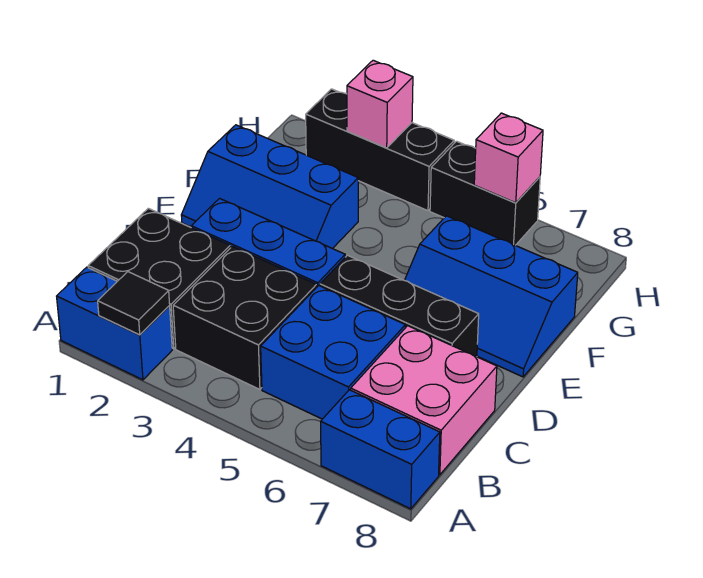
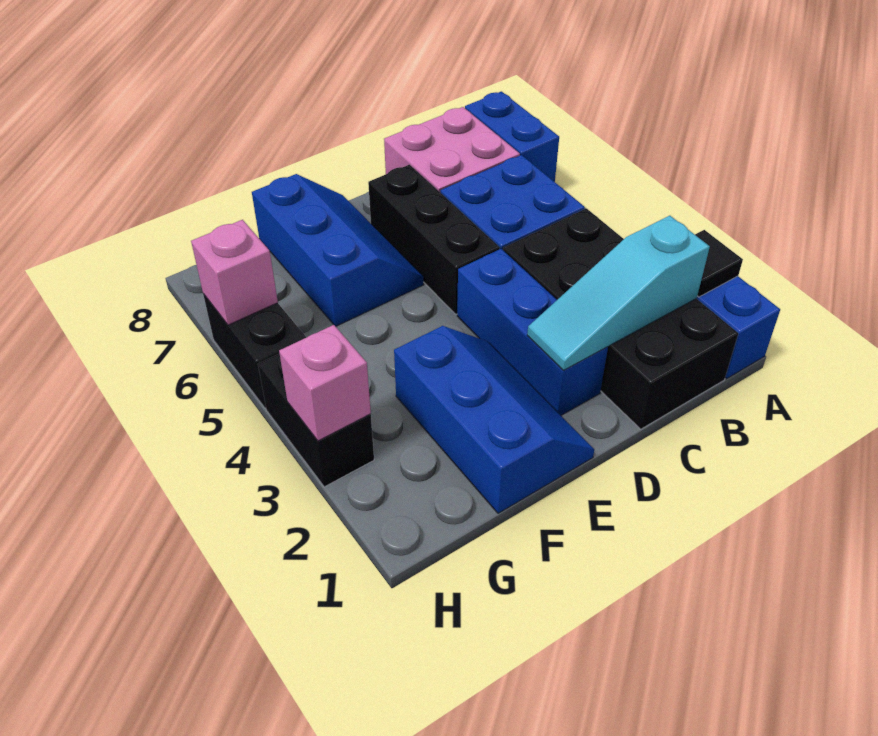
none -> cyan slope B2:D2 level 2 top B
black brick H2:H4 level 1 -> black brick H3:H4 level 1

